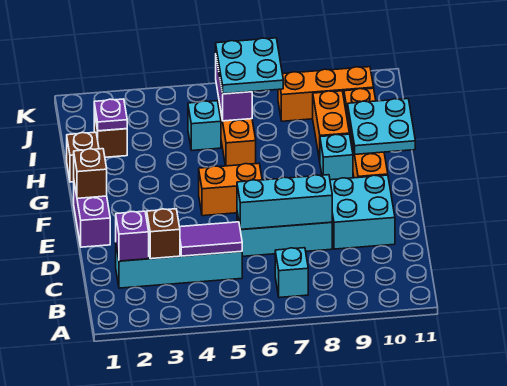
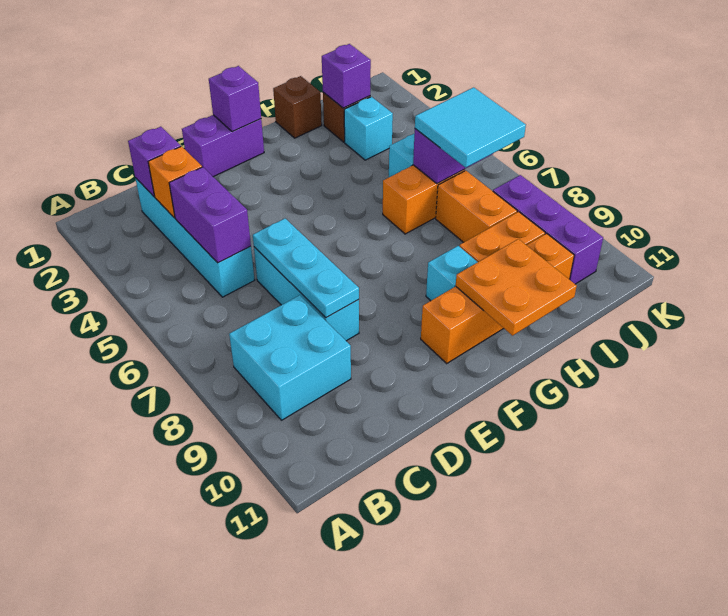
cyan brick B7 level 1 -> cyan brick I3 level 1
brown brick C3 level 2 -> orange brick C3 level 2
purple tile C4:C5 level 2 -> purple brick C4:C5 level 2
cyan brick D6:D8 level 2 -> cyan plate D6:D8 level 2
cyan brick D9:E10 level 1 -> cyan brick B8:C9 level 1
brown brick F1 level 2 -> purple brick F1 level 2
orange brick F5:F6 level 1 -> orange brick I7:I8 level 1
cyan plate G10:H11 level 2 -> orange plate G10:H11 level 2
purple plate I2 level 2 -> purple brick I2 level 2
cyan plate I6:J7 level 3 -> cyan tile I6:J7 level 3
orange brick J8:J10 level 1 -> purple brick J8:J10 level 1

